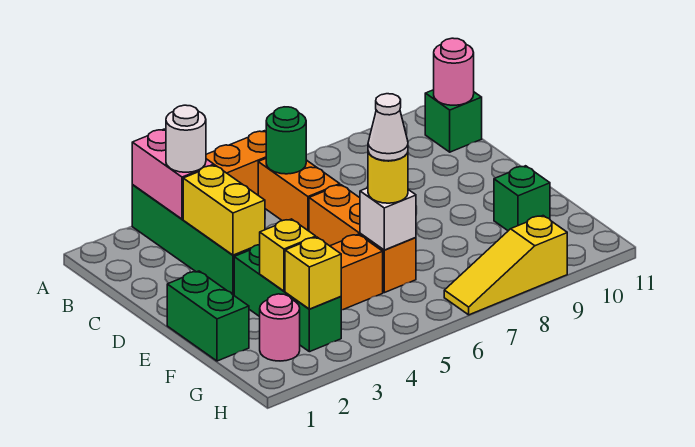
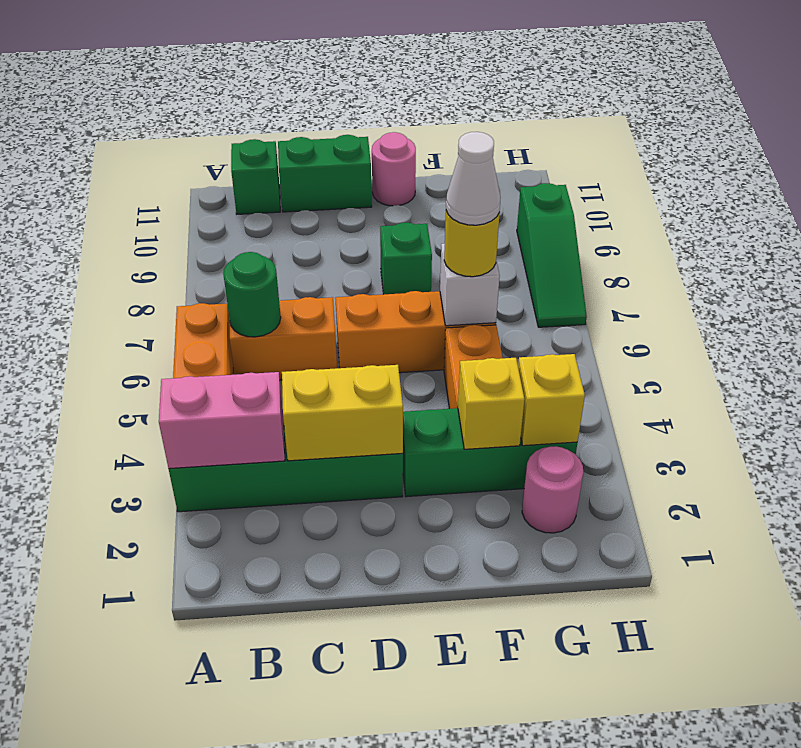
white round brick B3 level 3 -> none
pink round brick B11 level 2 -> pink round brick E11 level 1
green brick E1:F1 level 1 -> green brick C11:D11 level 1
green brick F10 level 1 -> green brick E8 level 1
yellow slope H7:H9 level 1 top 9 -> green slope H7:H9 level 1 top 9

